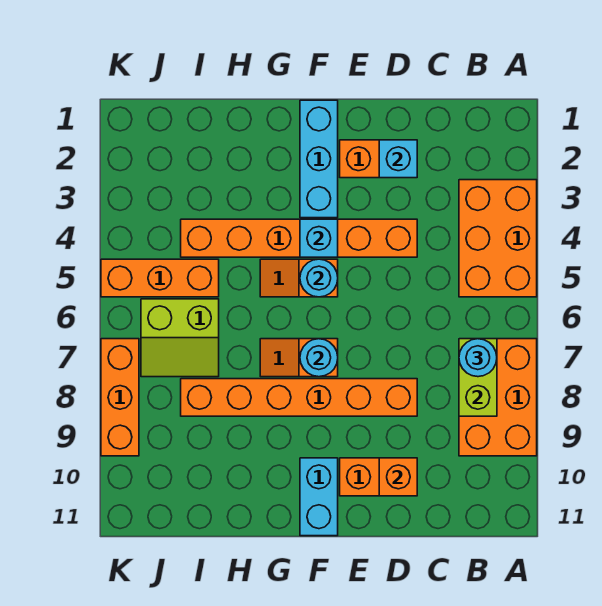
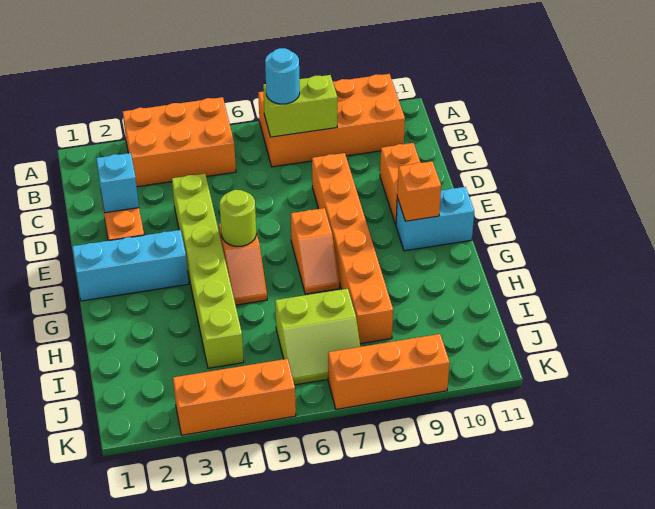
orange brick A7:B9 level 1 -> orange brick A7:B10 level 1
orange brick D4:I4 level 1 -> lime brick D4:I4 level 1
orange brick D10 level 2 -> orange brick F10 level 2
cyan brick F4 level 2 -> none
cyan round brick F5 level 2 -> lime round brick F5 level 2
cyan round brick F7 level 2 -> none
orange brick I5:K5 level 1 -> orange brick K3:K5 level 1
lime slope I6:J7 level 1 top 6 -> lime slope I6:J7 level 1 top I

